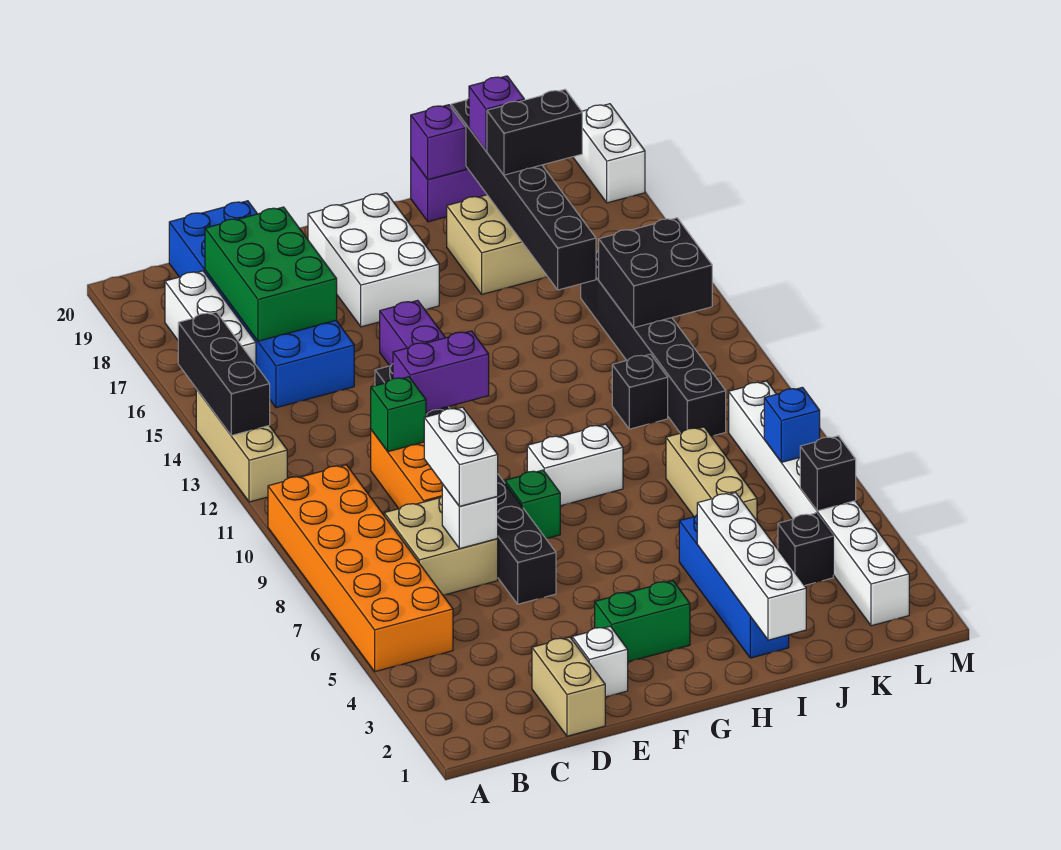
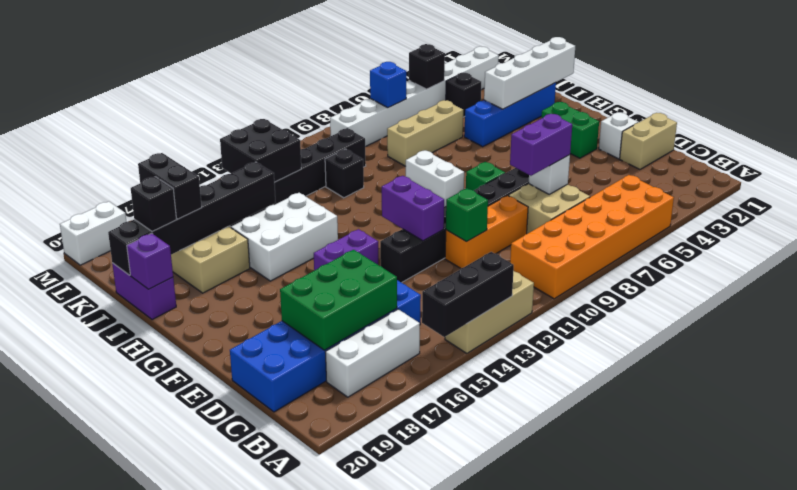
white brick D7:D8 level 3 -> purple brick D7:D8 level 3
white brick F17:G19 level 1 -> white brick H14:I16 level 1
purple brick J19 level 3 -> black brick J19 level 3

